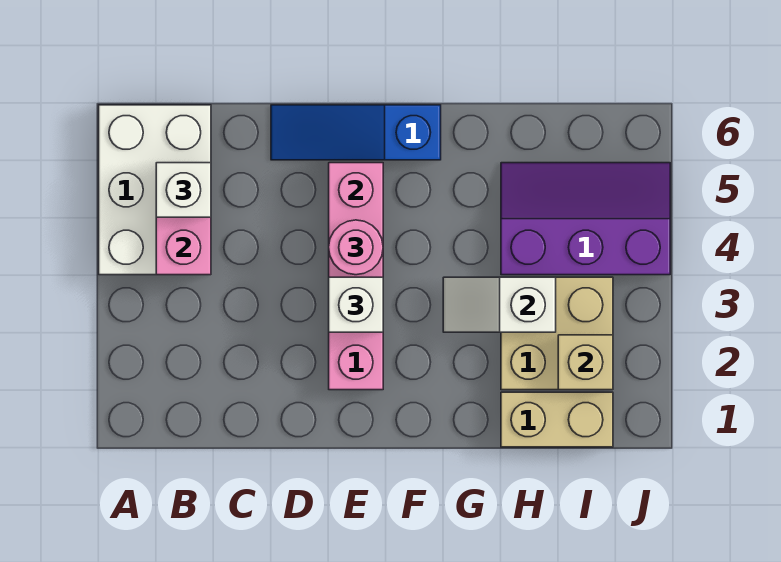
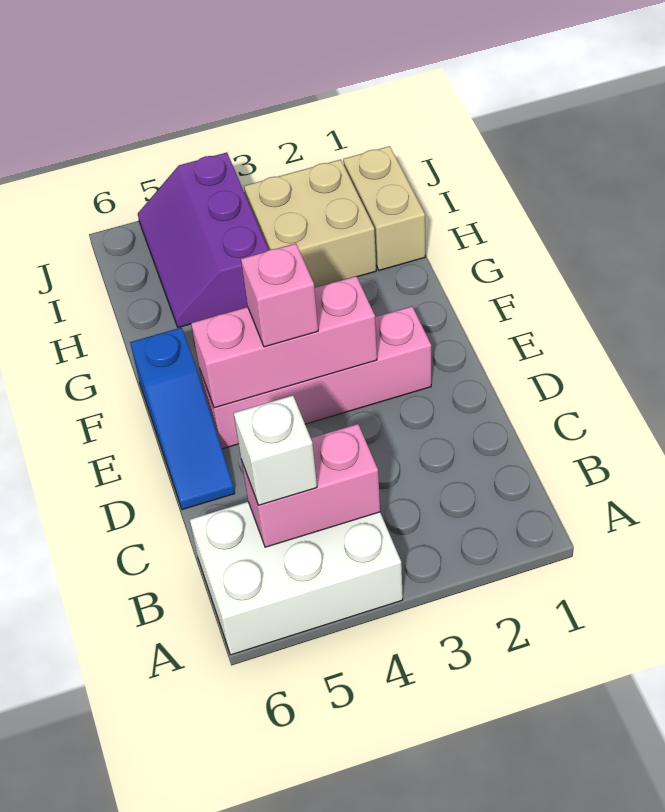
white brick E3 level 3 -> none
pink round brick E4 level 3 -> pink brick E4 level 3
white slope G3:H3 level 2 top H -> none
tan brick I2 level 2 -> none

